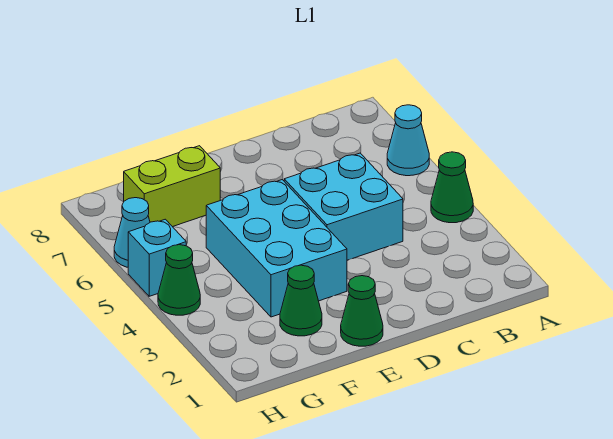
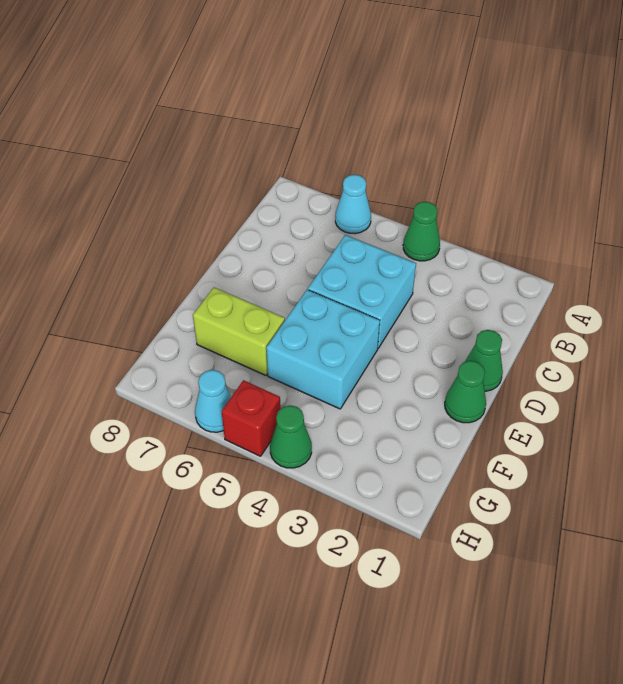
cyan brick E3:F5 level 1 -> cyan brick E4:F5 level 1
green cone F2 level 1 -> green cone D1 level 1
lime brick F7:G7 level 1 -> lime brick F6:F7 level 1
cyan brick H5 level 1 -> red brick H5 level 1

